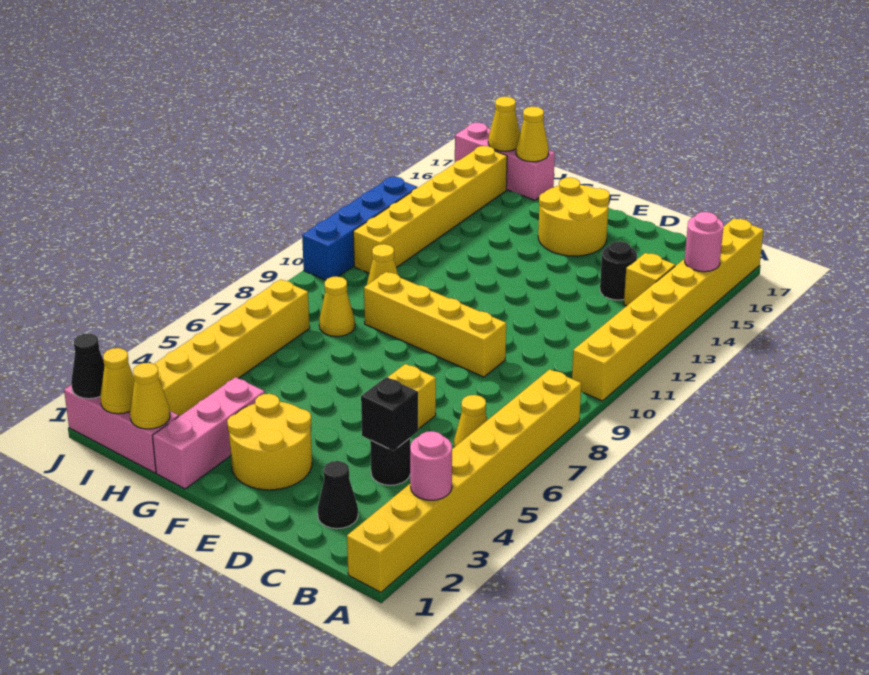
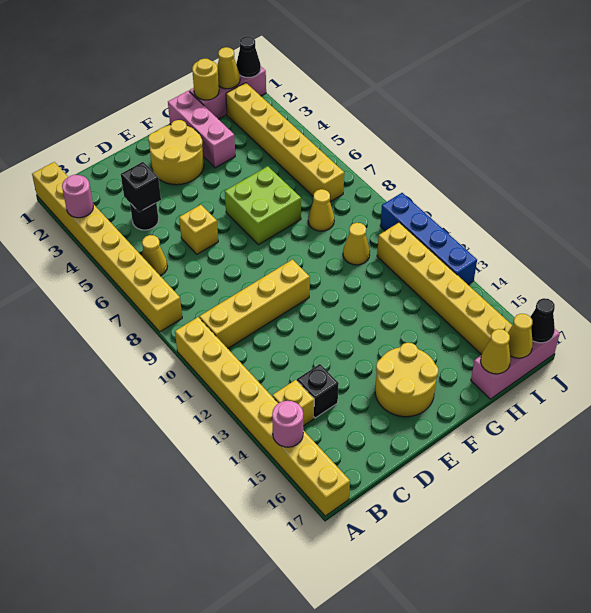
black cone C2 level 1 -> black cone J17 level 2
black round brick C14 level 1 -> black brick C14 level 1
yellow brick D9:G9 level 1 -> yellow brick B10:E10 level 1
none -> lime brick F6:G7 level 1
yellow cone H1 level 2 -> yellow round brick H1 level 2

